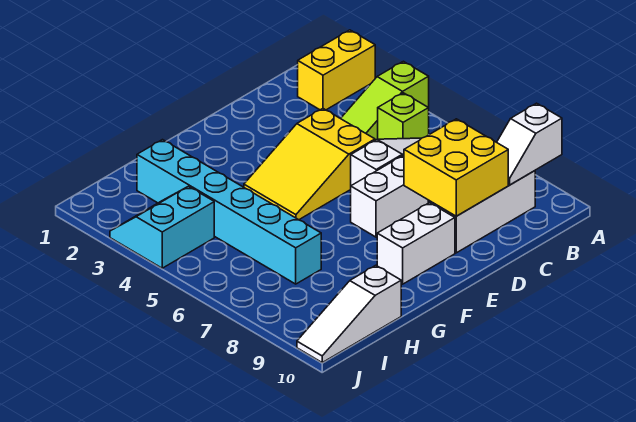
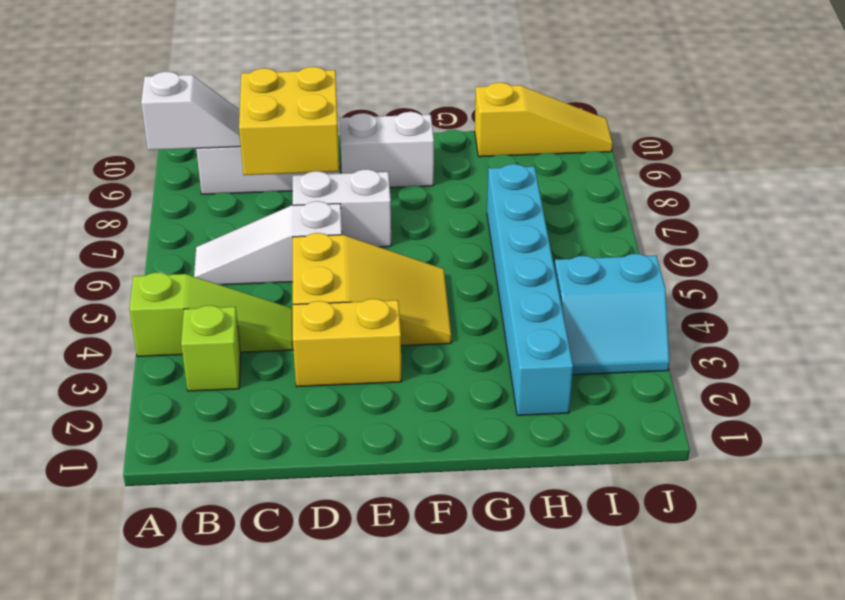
yellow brick A2:B2 level 1 -> yellow brick D3:E3 level 1
lime brick B5 level 1 -> lime brick B3 level 1
white slope H10:J10 level 1 top H -> yellow slope H10:J10 level 1 top H

